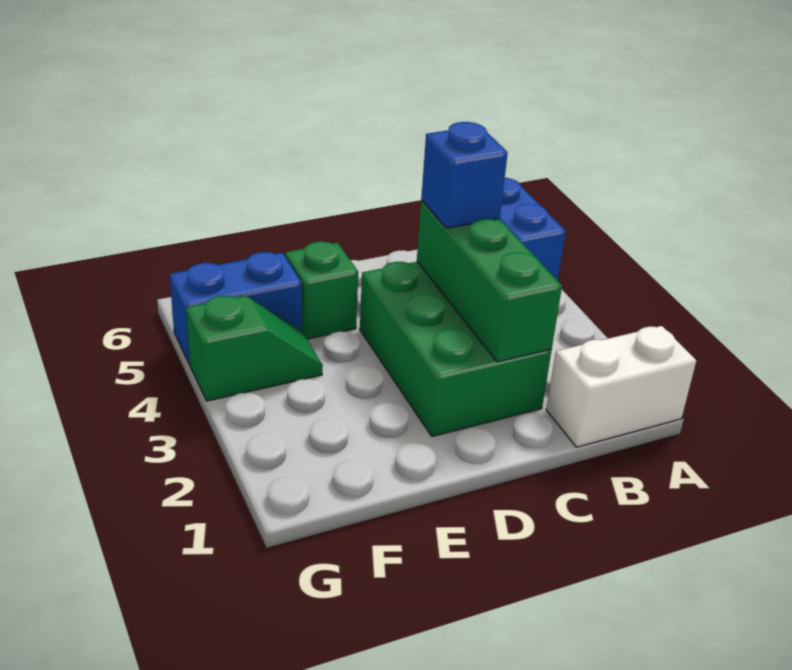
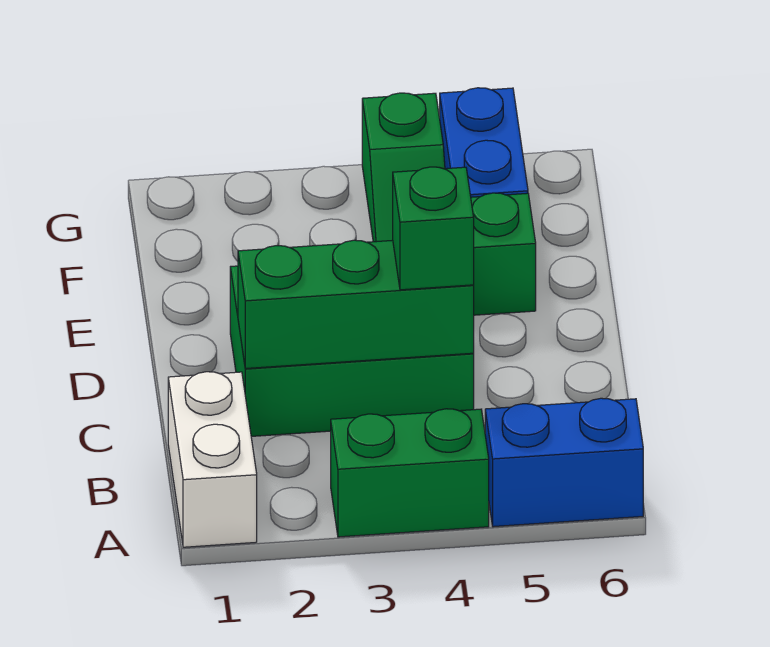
none -> green brick A3:A4 level 1
blue brick C4 level 3 -> green brick C4 level 3

